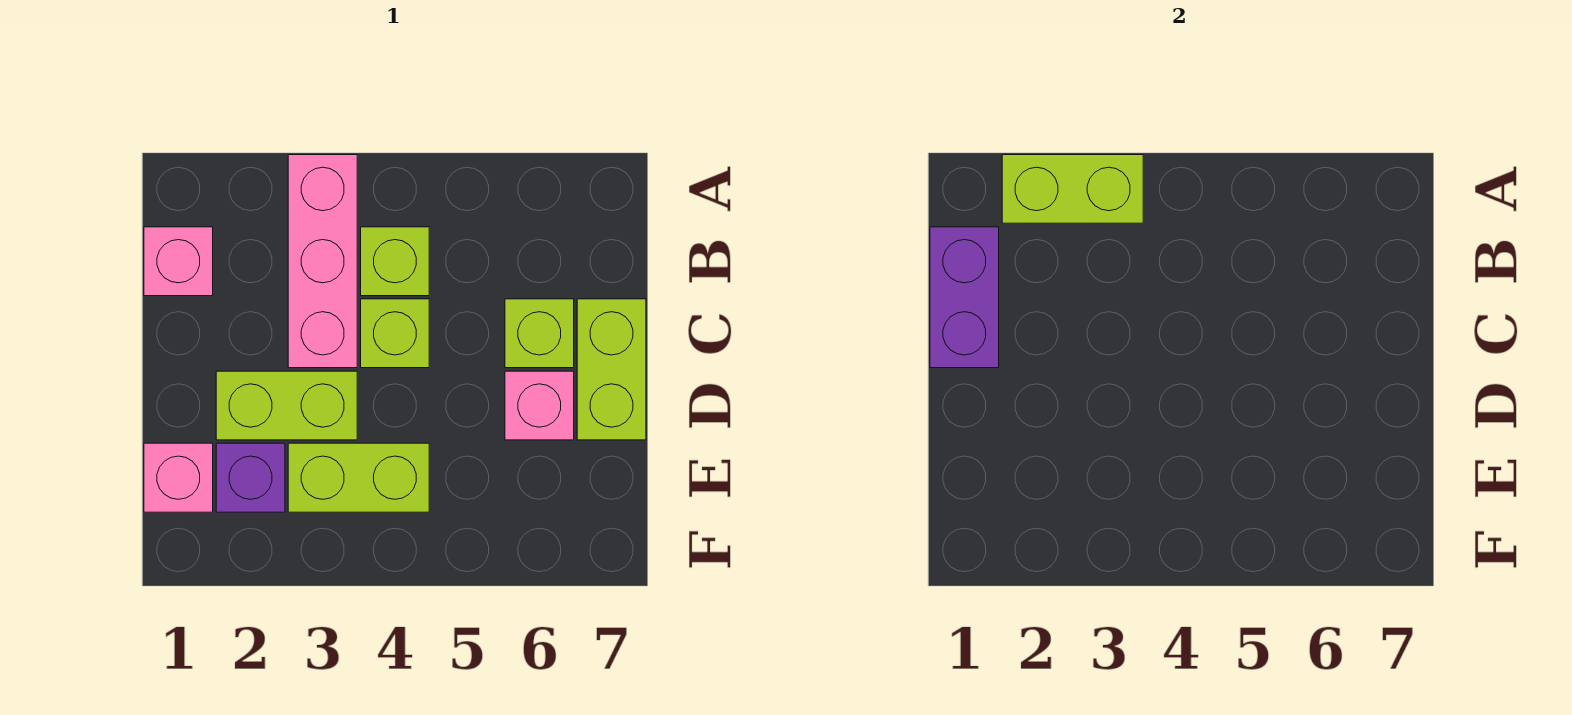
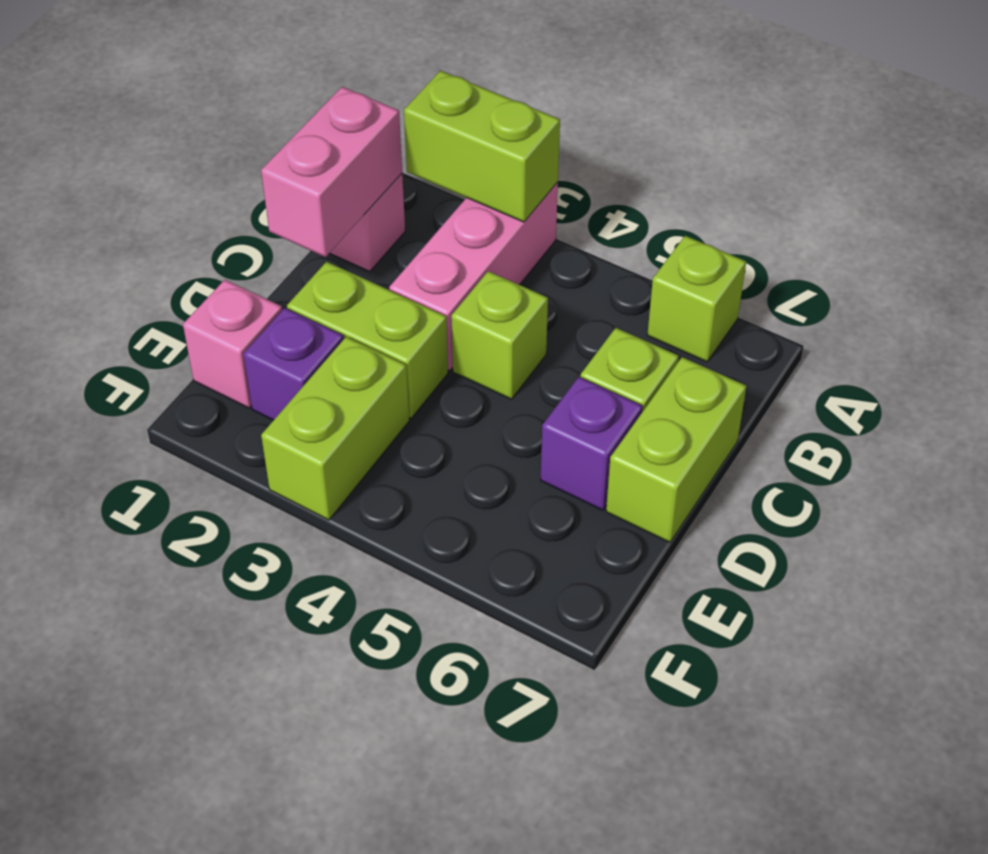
purple brick B1:C1 level 2 -> pink brick B1:C1 level 2
lime brick B4 level 1 -> lime brick A6 level 1
pink brick D6 level 1 -> purple brick D6 level 1
lime brick E3:E4 level 1 -> lime brick E3:F3 level 1

